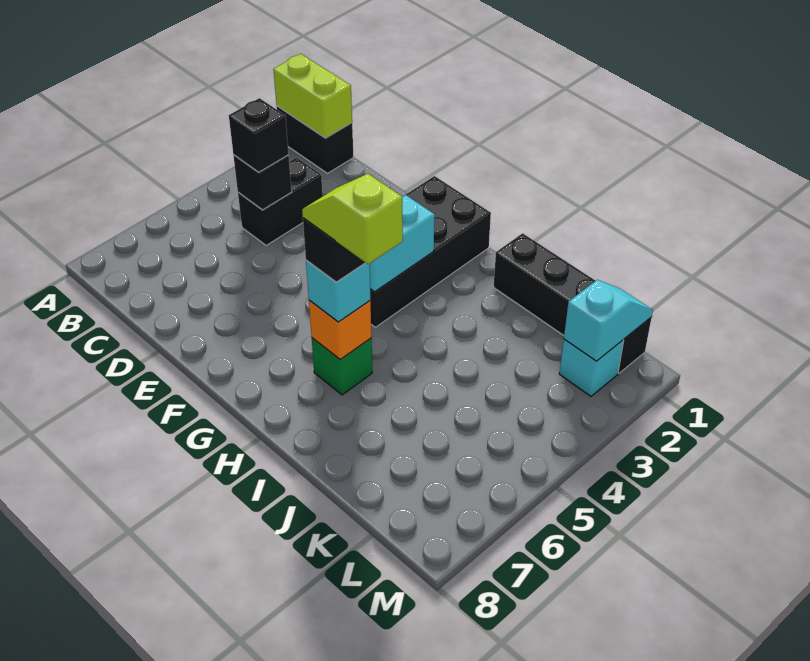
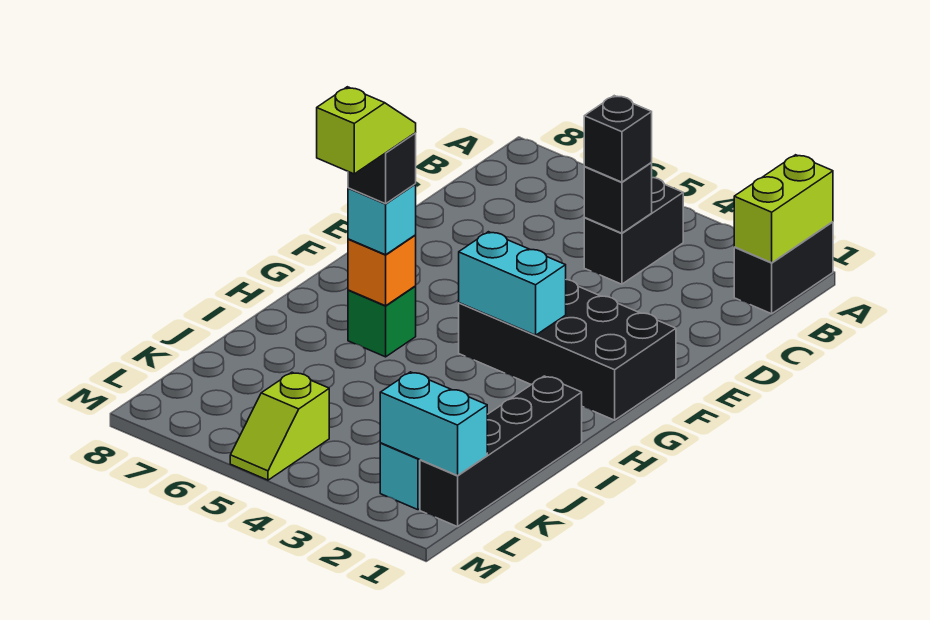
black brick C3:C4 level 1 -> black brick B4:C4 level 1
cyan slope L1:L2 level 2 top 2 -> cyan brick L1:L2 level 2
none -> lime slope L5:M5 level 1 top L

